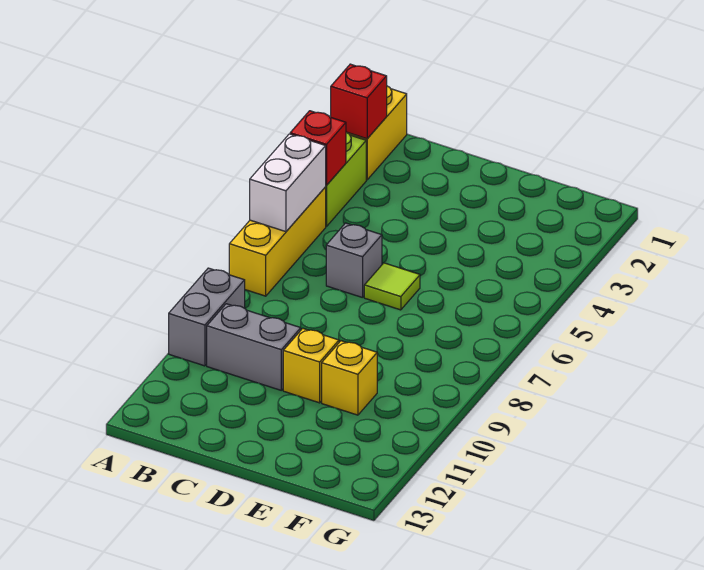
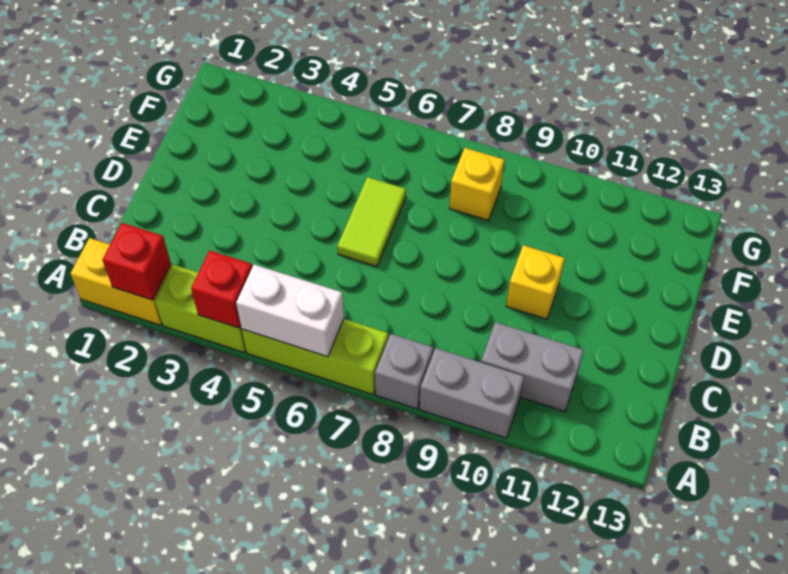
yellow brick A5:A7 level 1 -> lime brick A5:A7 level 1
grey brick B10:C10 level 1 -> grey brick B10:B11 level 1
grey brick C6 level 1 -> grey brick A8 level 1
lime tile D6 level 1 -> lime tile D6:E6 level 1
yellow brick E10 level 1 -> yellow brick F8 level 1

